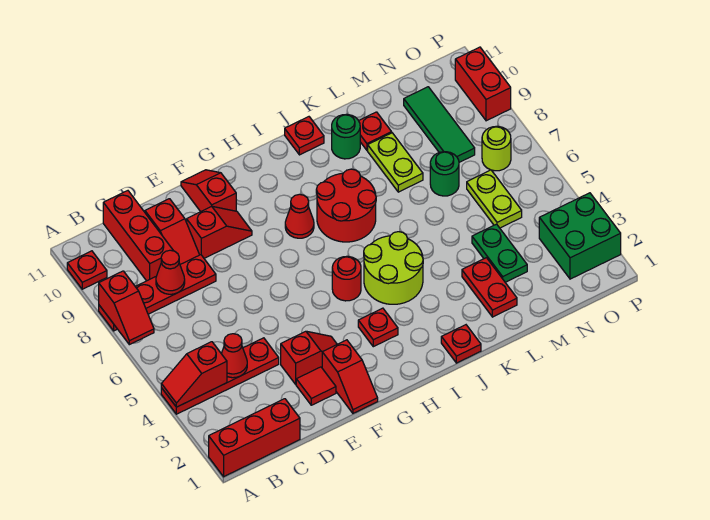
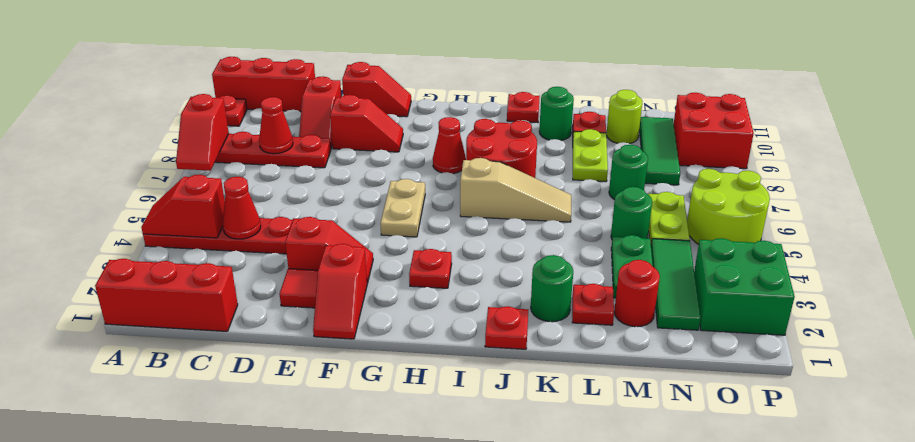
red brick C9:C11 level 1 -> red brick A11:C11 level 1
red slope F10:F11 level 1 top 10 -> red slope E11:F11 level 1 top E
none -> tan plate G5:G6 level 1
red round brick H5 level 1 -> red round brick M2 level 1
lime round brick I4:J5 level 1 -> lime round brick O5:P6 level 1
none -> tan slope I6:K6 level 1 top I
none -> green round brick K2 level 1
red plate L2:L3 level 1 -> red plate L2 level 1
none -> green round brick M5 level 1
none -> green tile N2:N4 level 1
lime round brick O7 level 1 -> lime round brick M10 level 1
red brick P9:P10 level 1 -> red brick O9:P10 level 1

